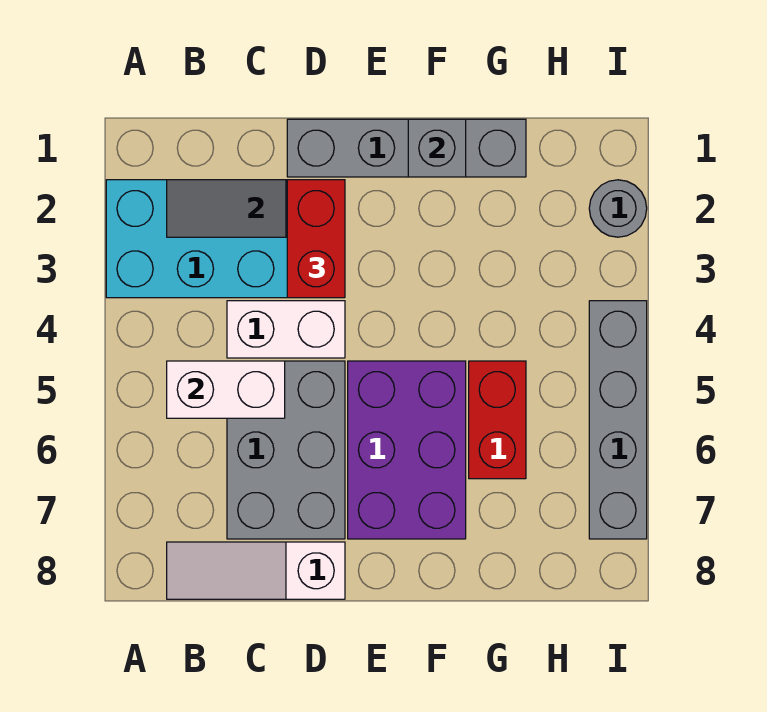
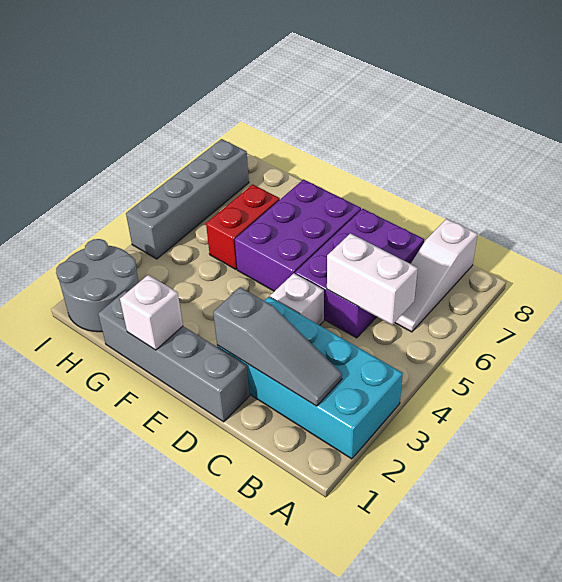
white slope B8:D8 level 1 top D -> white slope B6:B8 level 1 top 8
white brick C4:D4 level 1 -> white brick D4 level 1
grey brick C5:D7 level 1 -> purple brick C5:D7 level 1
red brick D2:D3 level 3 -> none
grey brick F1 level 2 -> white brick F1 level 2
grey round brick I2 level 1 -> grey round brick H1:I2 level 1

